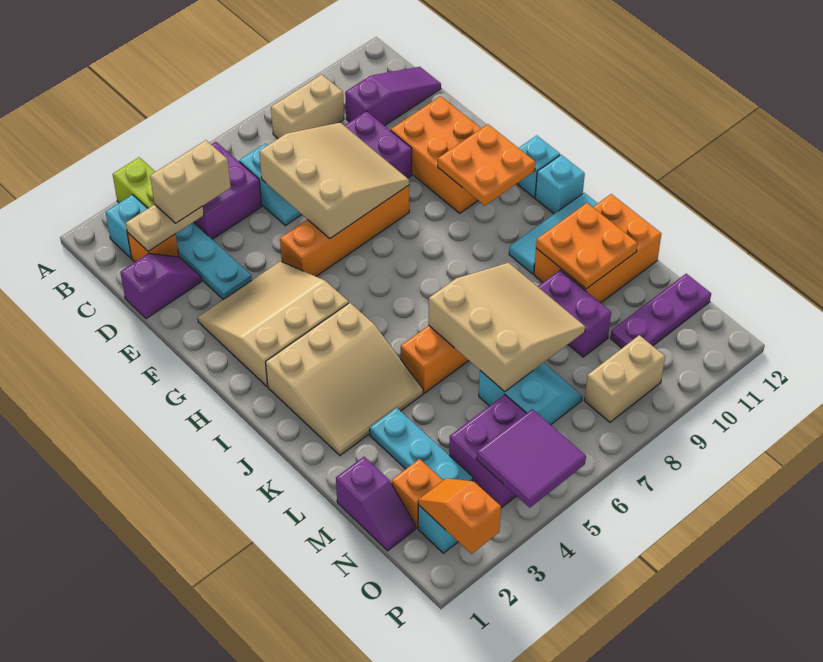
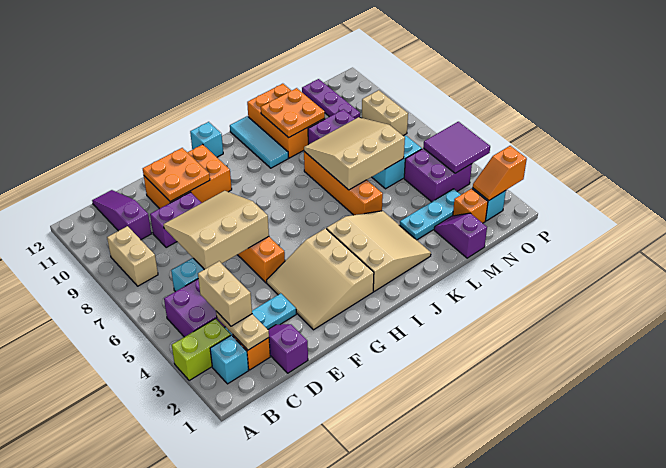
orange plate G10:H11 level 2 -> orange plate E10:F11 level 2
cyan brick I12 level 1 -> none
purple slope M1:N1 level 1 top M -> purple slope M1:M2 level 1 top 1

